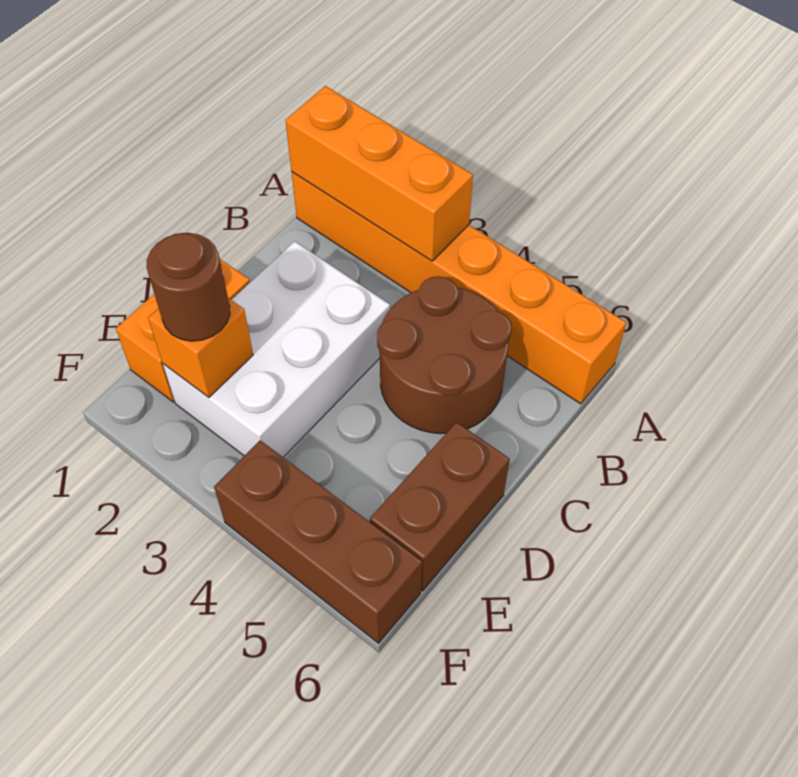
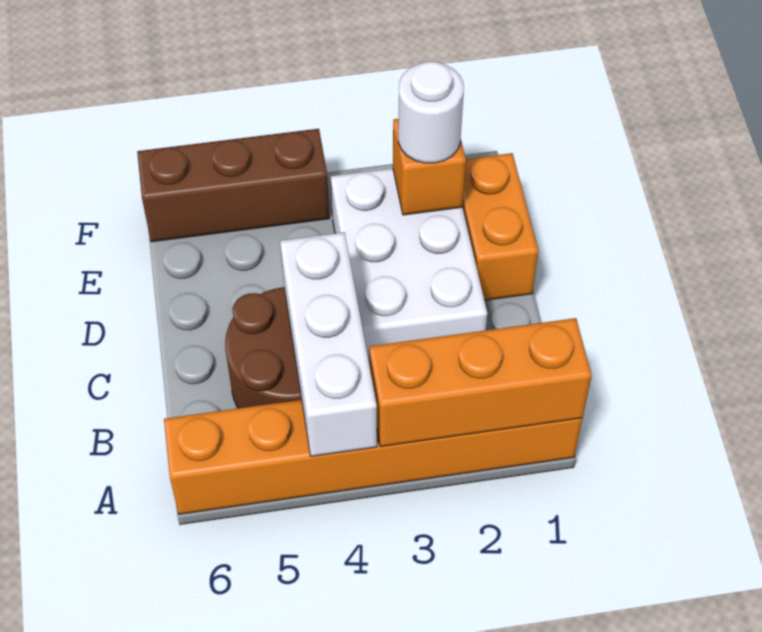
none -> white brick A4:C4 level 2
brown brick D6:E6 level 1 -> none
brown round brick E2 level 3 -> white round brick E2 level 3

